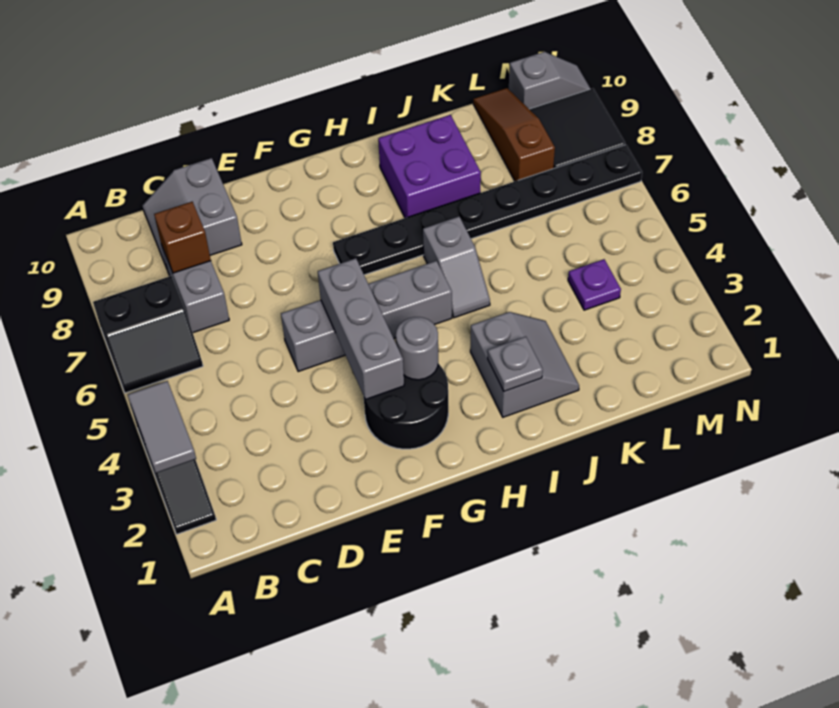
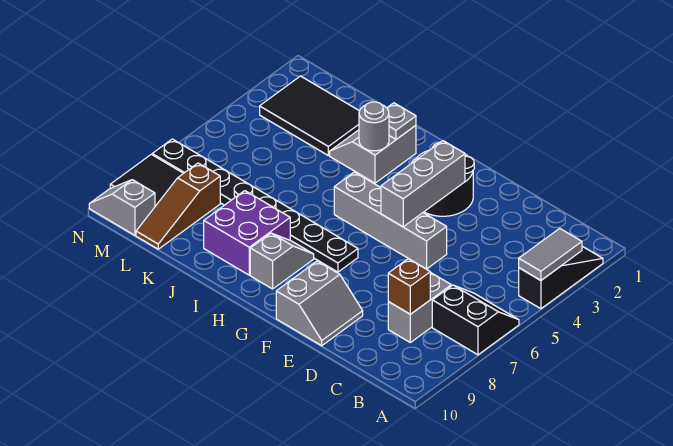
grey slope C9:D10 level 1 top D -> grey slope E9:F10 level 1 top F
grey round brick G3 level 2 -> grey round brick I3 level 2
grey slope I5:I6 level 1 top 6 -> grey slope H8:H9 level 1 top 9
none -> black tile K2:M3 level 1
purple plate L4 level 1 -> none

